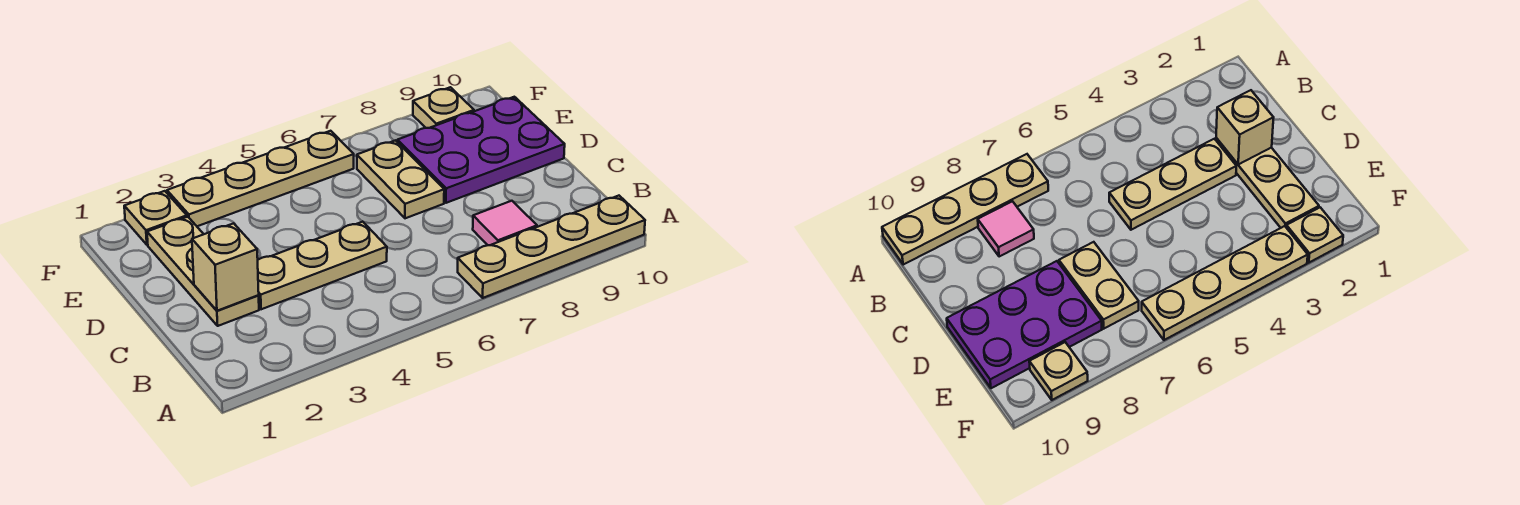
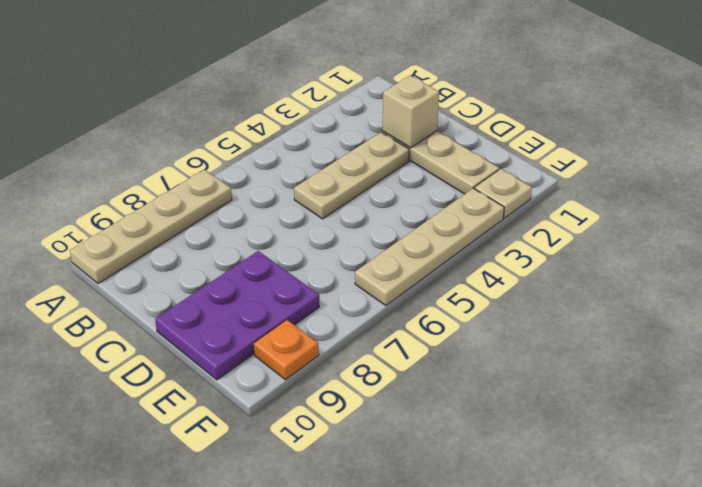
pink tile B8 level 1 -> none
tan plate D7:E7 level 1 -> none
tan plate F9 level 1 -> orange plate F9 level 1

